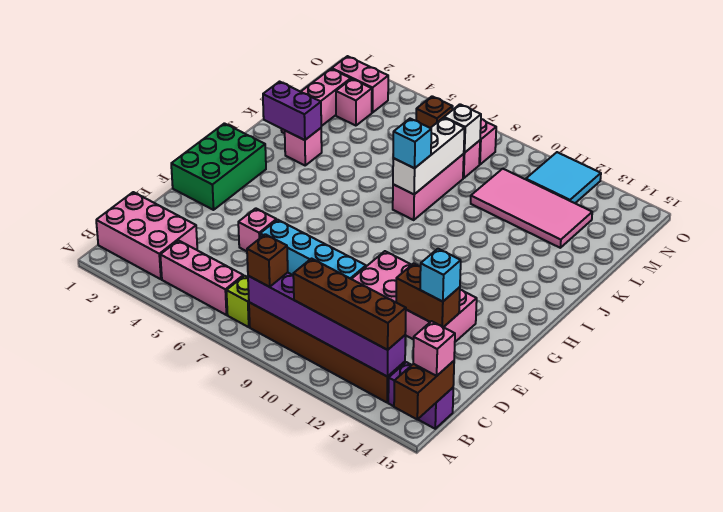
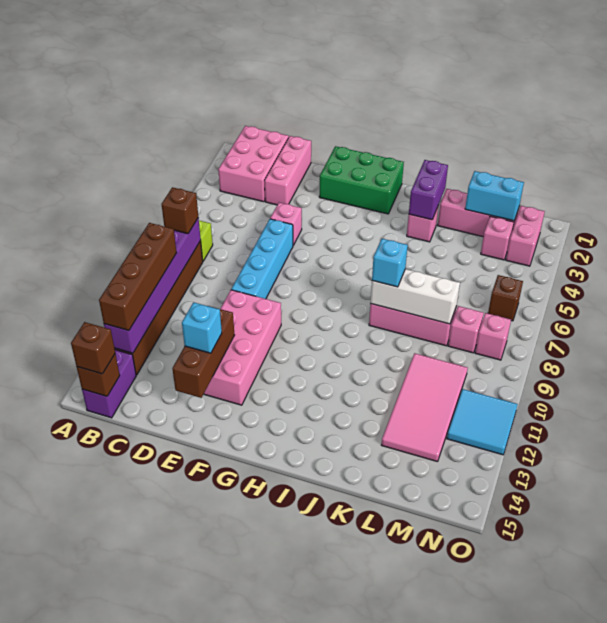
brown brick A15:B15 level 2 -> brown brick B15 level 2
pink brick B4:B6 level 1 -> pink brick D1:D3 level 1
pink brick B15 level 3 -> brown brick B15 level 3
brown brick E12:E13 level 2 -> brown brick E12:E14 level 2
none -> cyan brick L2:M2 level 2
white brick M8 level 2 -> none

